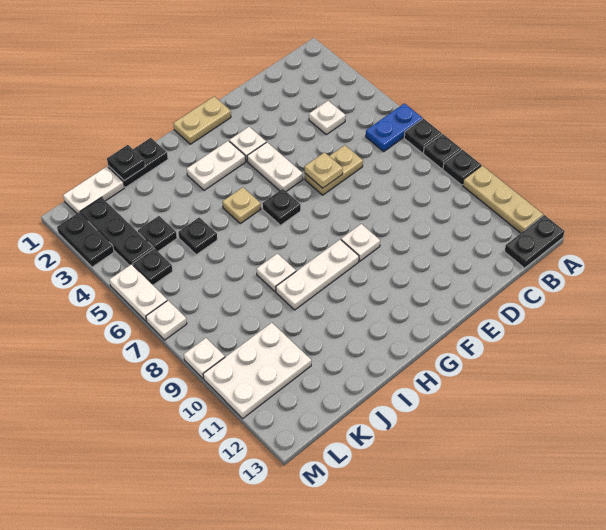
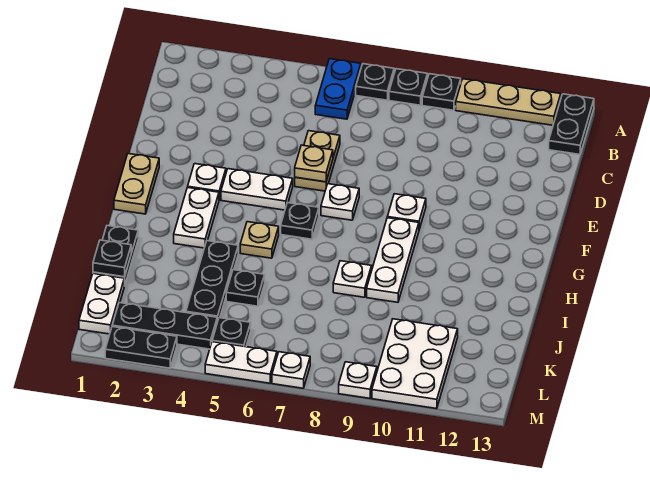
white plate C4 level 1 -> white plate F7 level 1
black plate K4 level 1 -> black plate I4:K4 level 1

